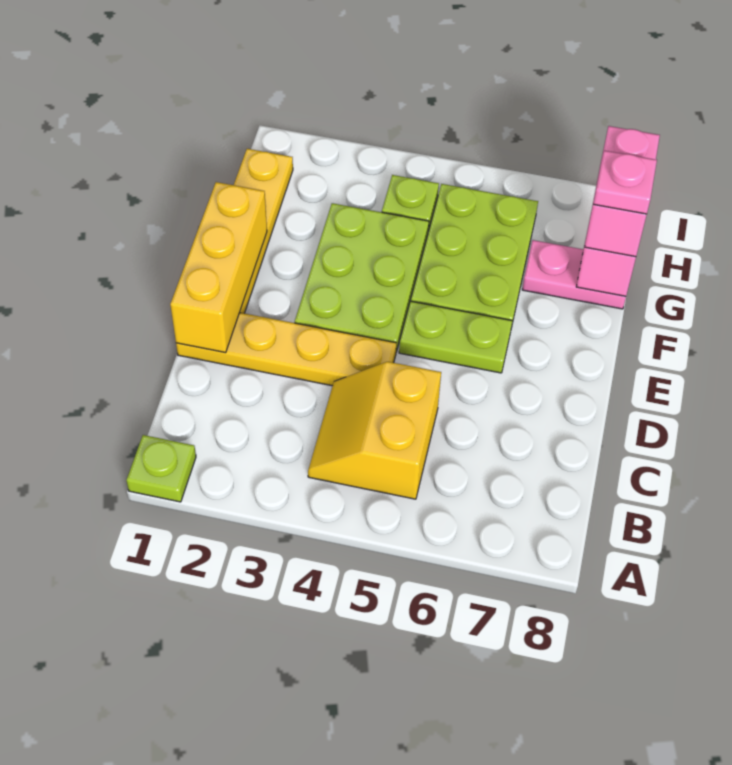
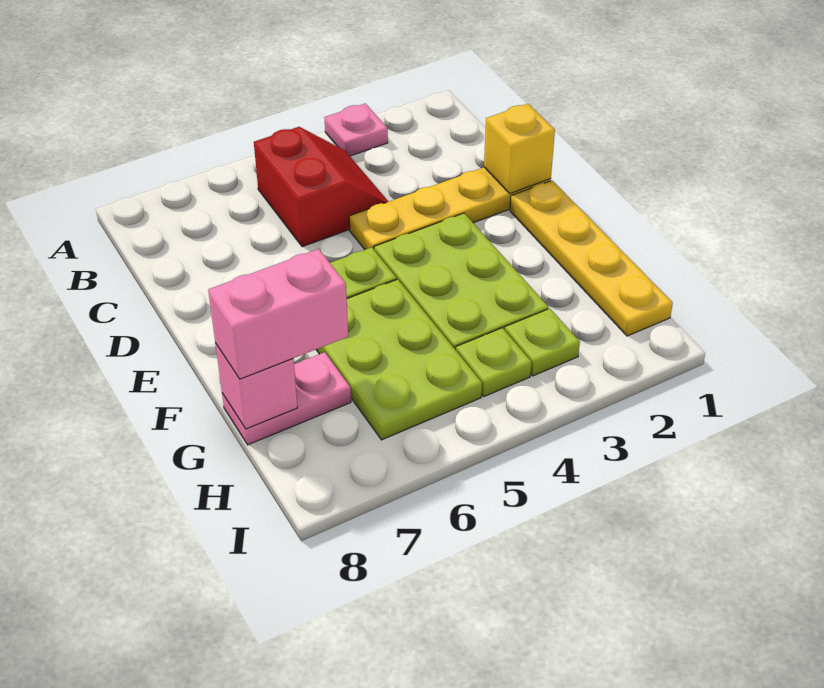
lime plate A1 level 1 -> lime plate H3 level 1
yellow slope B4:C5 level 1 top 5 -> red slope B4:C5 level 1 top 5
yellow brick D1:F1 level 2 -> yellow brick D1 level 2
pink brick G8:H8 level 3 -> pink brick G7:G8 level 3
pink plate G8 level 4 -> pink plate A3 level 1

